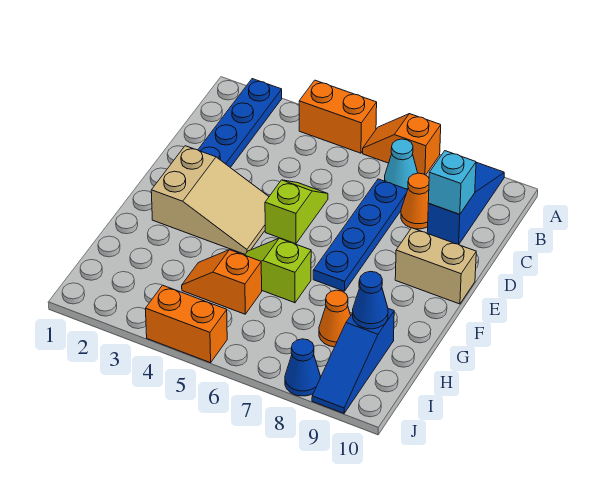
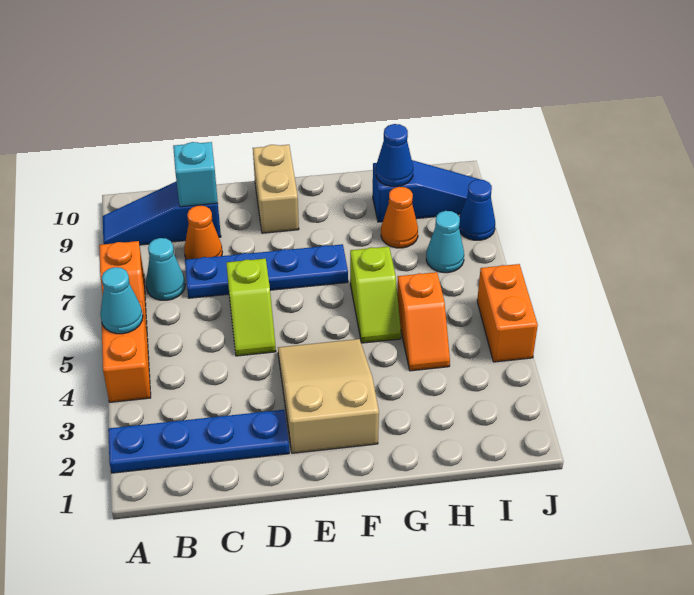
none -> cyan cone A5 level 2
lime slope D5:E5 level 1 top E -> lime slope D5:D6 level 1 top 6
none -> cyan cone I7 level 1

